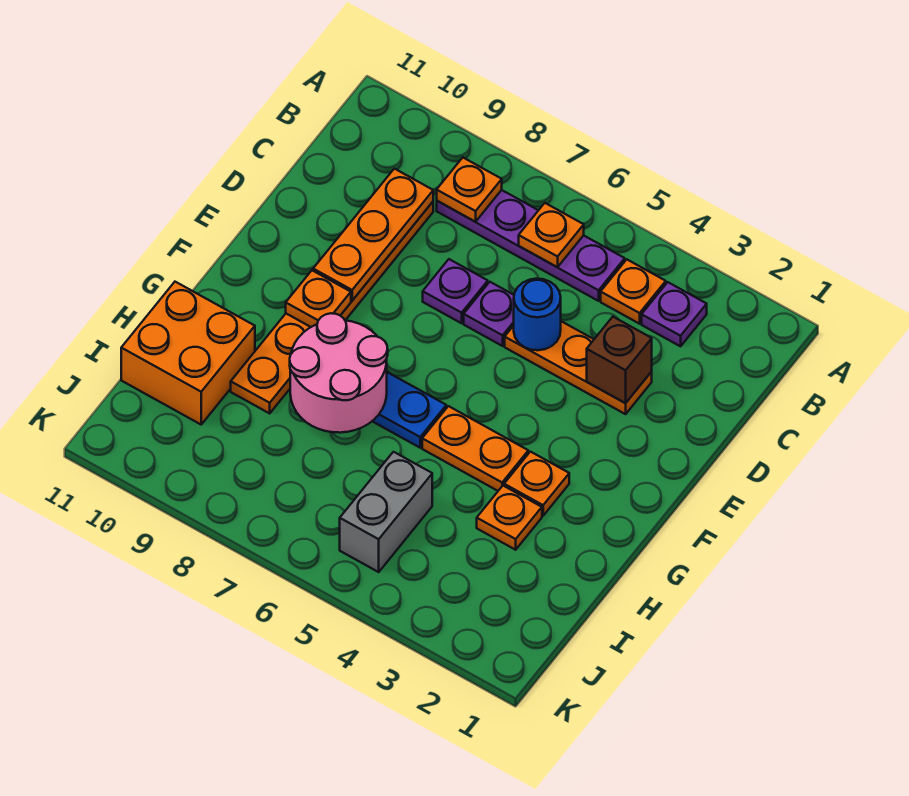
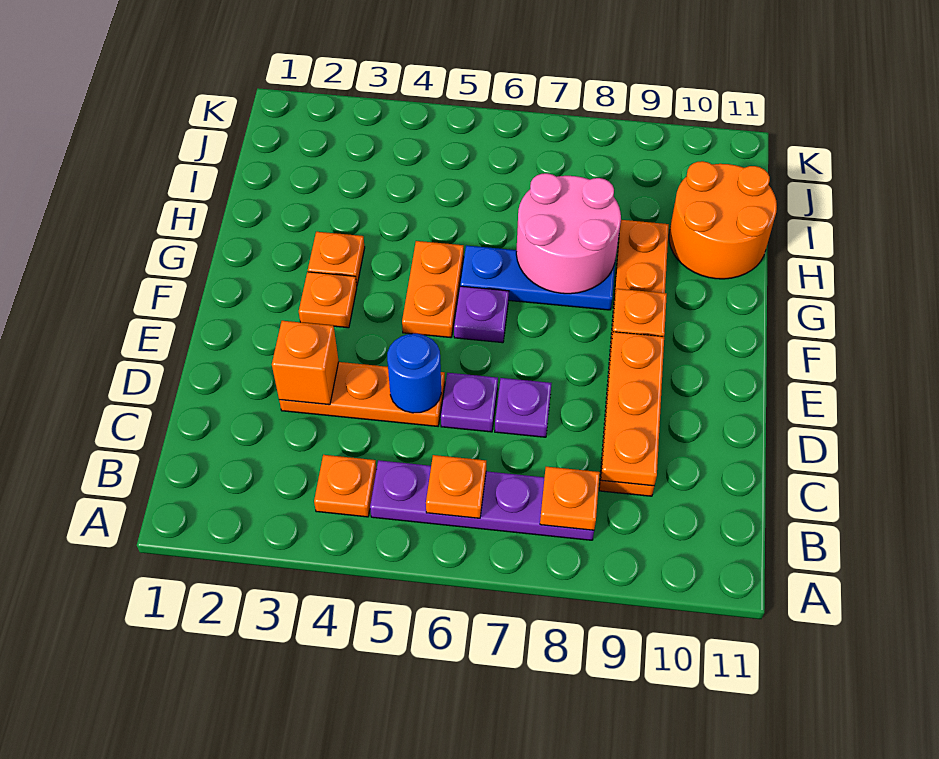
purple plate B3 level 1 -> purple plate F6 level 1
brown brick D3 level 2 -> orange brick D3 level 2
orange plate G4:G5 level 1 -> orange plate F5:G5 level 1
orange plate H3 level 1 -> orange plate F3 level 1
orange brick H10:I11 level 1 -> orange round brick H10:I11 level 1
grey brick I5:J5 level 1 -> none

